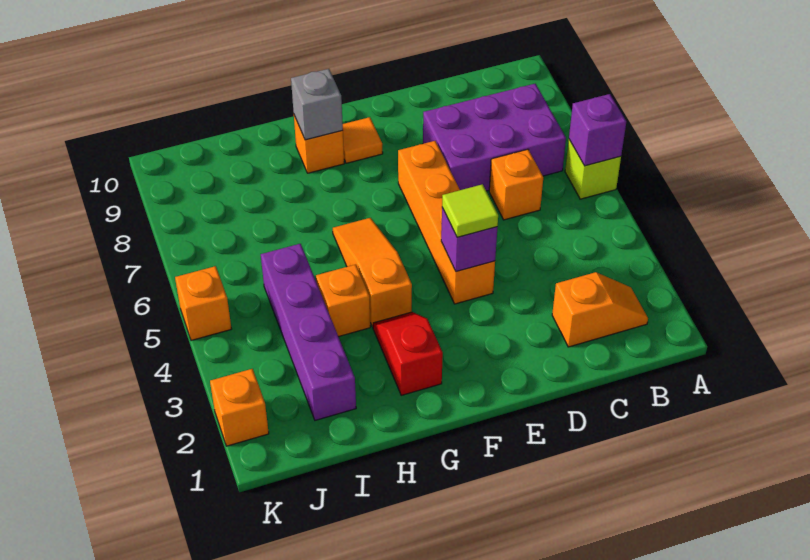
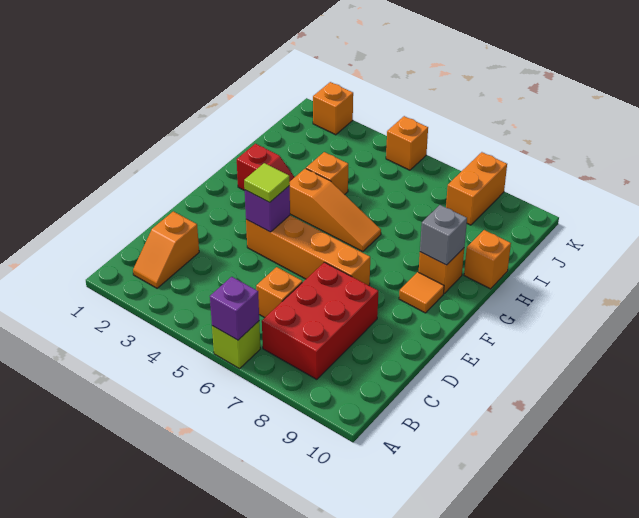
purple brick B7:D8 level 1 -> red brick B7:D8 level 1
none -> orange brick H10 level 1
purple brick I2:I5 level 1 -> none
none -> orange brick J8:K8 level 1

